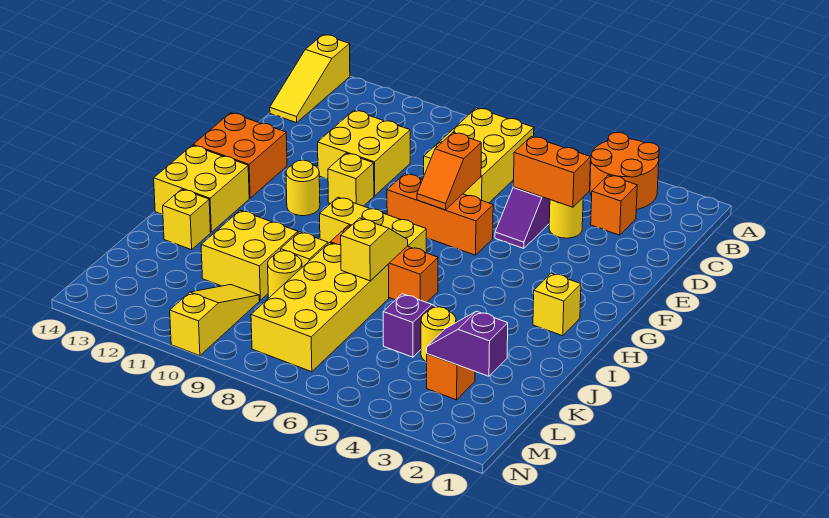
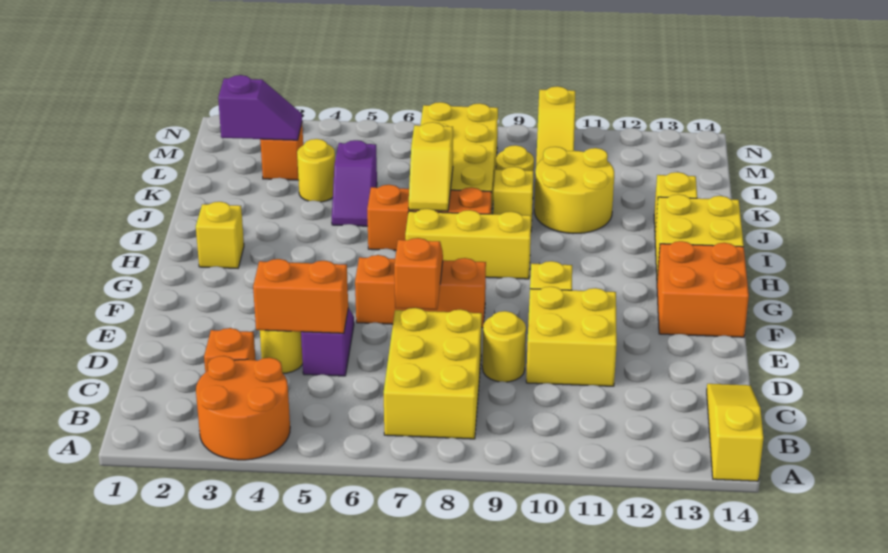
yellow round brick G11 level 1 -> yellow round brick D9 level 1
yellow brick J10:K11 level 1 -> yellow round brick J10:K11 level 1

